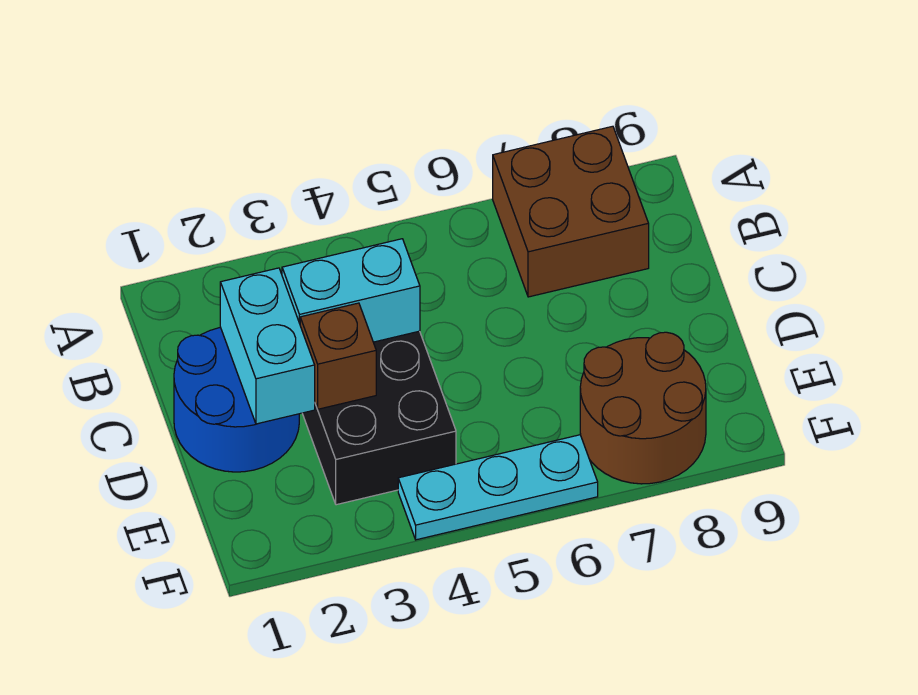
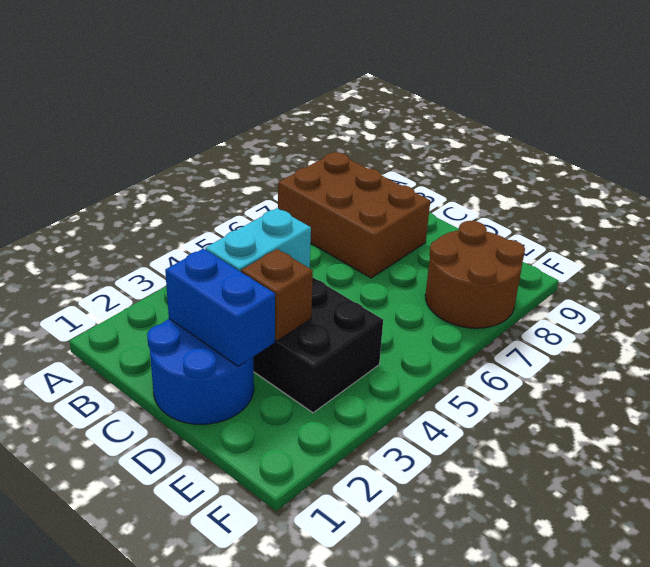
brown brick A7:B8 level 1 -> brown brick A7:C8 level 1
cyan brick C2:D2 level 2 -> blue brick C2:D2 level 2
cyan plate F4:F6 level 1 -> none

